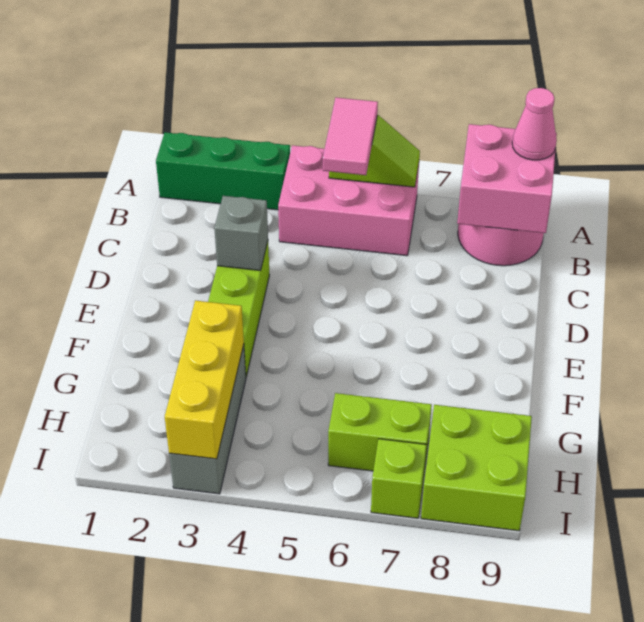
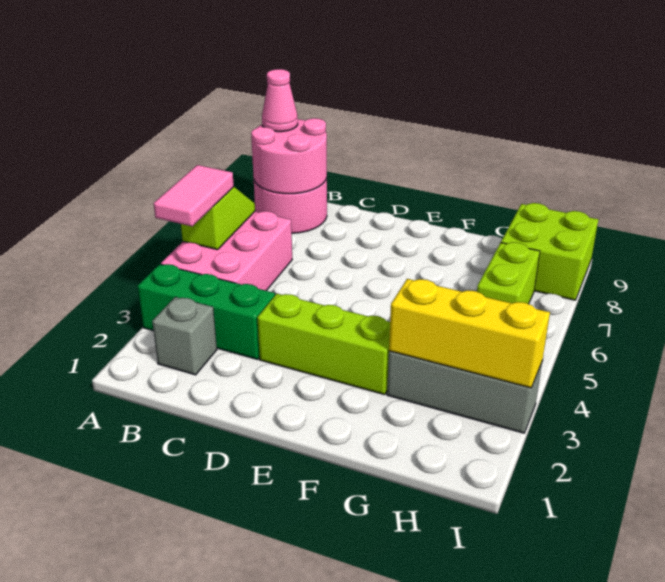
green brick A1:A3 level 1 -> green brick A3:C3 level 1
pink tile A5:B5 level 3 -> pink tile A4:A5 level 3
pink brick A8:B9 level 2 -> pink round brick A8:B9 level 2
grey brick D3 level 2 -> grey brick B2 level 1
lime brick I7 level 1 -> none

